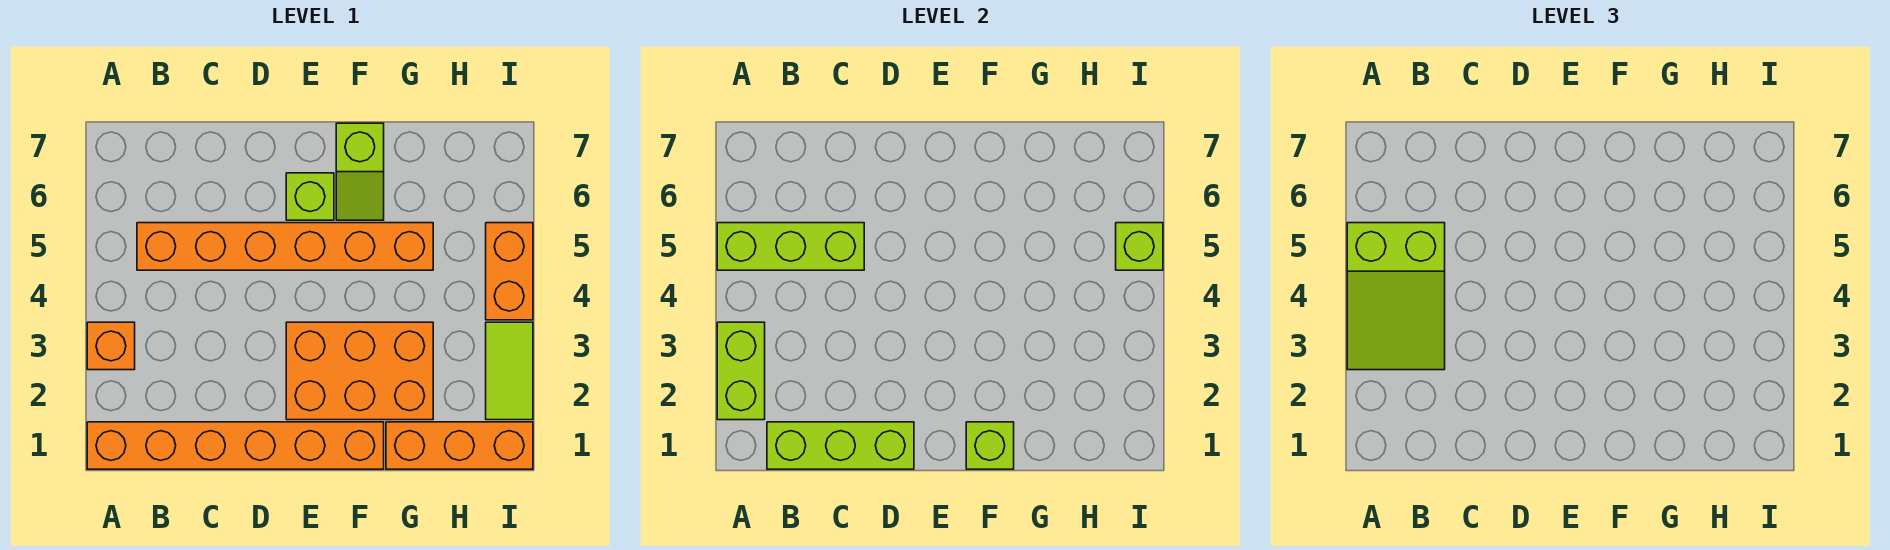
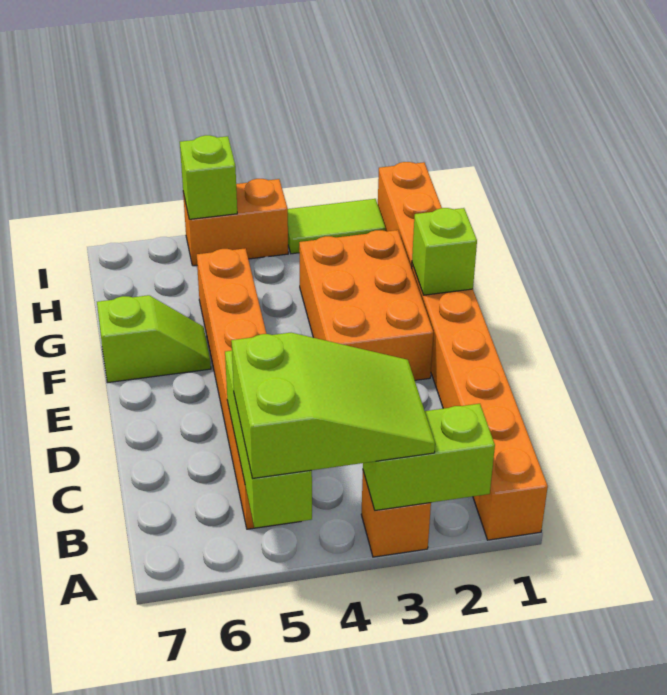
lime brick B1:D1 level 2 -> none
lime brick E6 level 1 -> none

